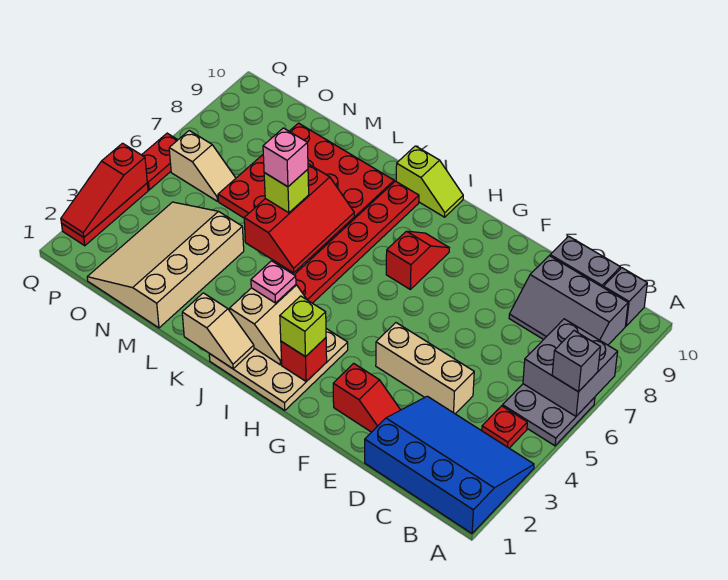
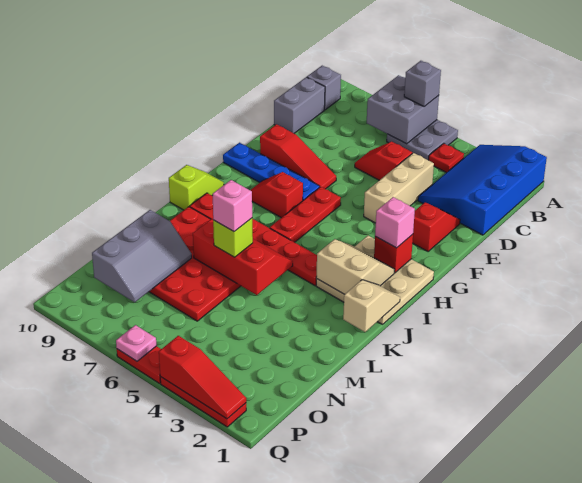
grey slope B8:D9 level 1 top 9 -> grey slope M8:O9 level 2 top 9
none -> red slope D5:D6 level 1 top 5
none -> red slope F7:F9 level 1 top 9
none -> red plate G6:I6 level 1
none -> blue plate G7:G10 level 1
lime brick H2 level 3 -> pink brick H2 level 3
pink plate J3 level 3 -> pink plate Q6 level 2
tan slope M1:O4 level 1 top M -> none
tan slope O6:P6 level 1 top P -> none

